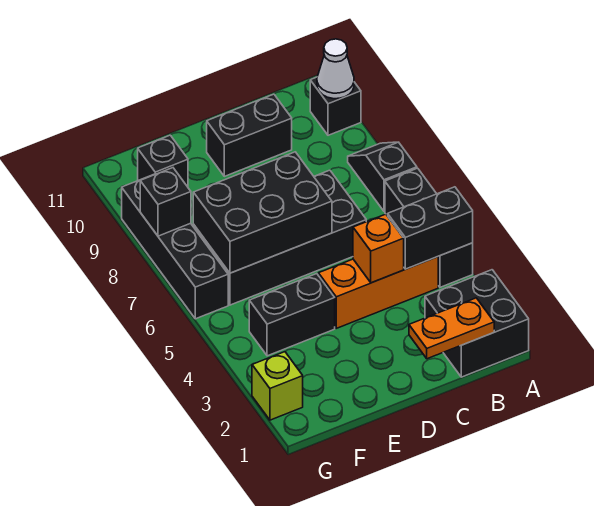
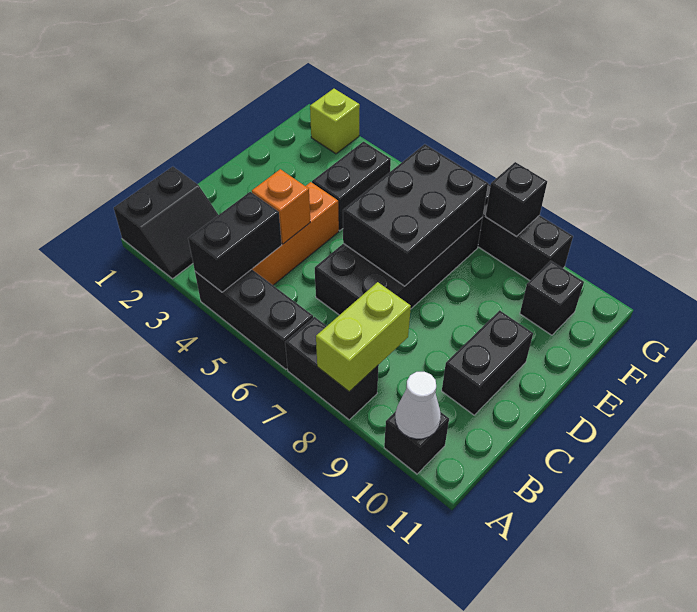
black brick A1:B2 level 1 -> black slope A1:B2 level 1 top 1
black slope A7:A8 level 1 top 7 -> black brick A7:A8 level 1
none -> lime brick A8:B8 level 2
orange plate B1:C1 level 2 -> none

